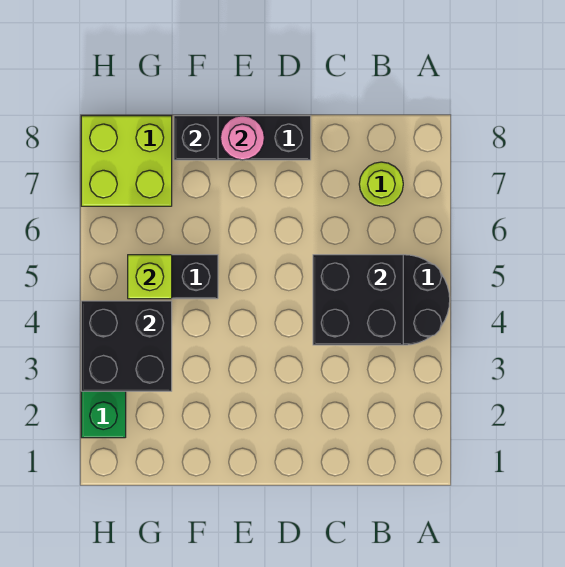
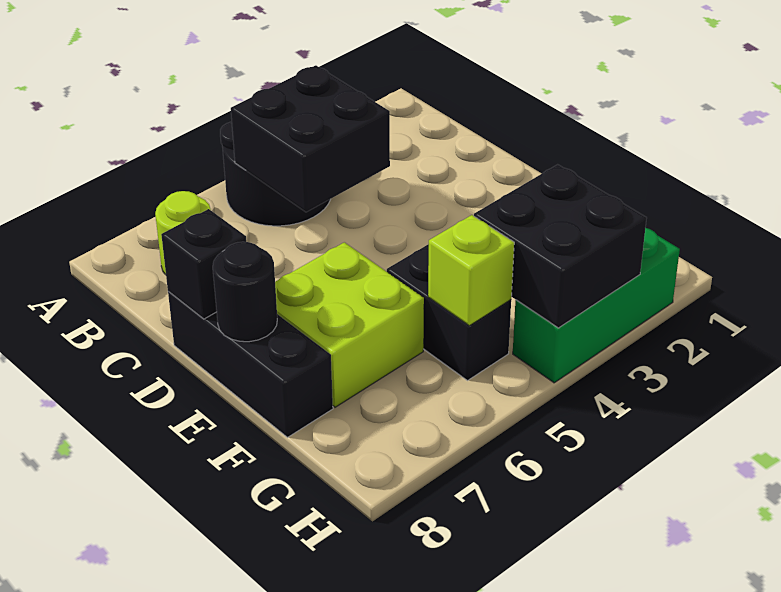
pink round brick E8 level 2 -> black round brick E8 level 2
black brick F8 level 2 -> black brick D8 level 2
lime brick G7:H8 level 1 -> lime brick E6:F7 level 1

